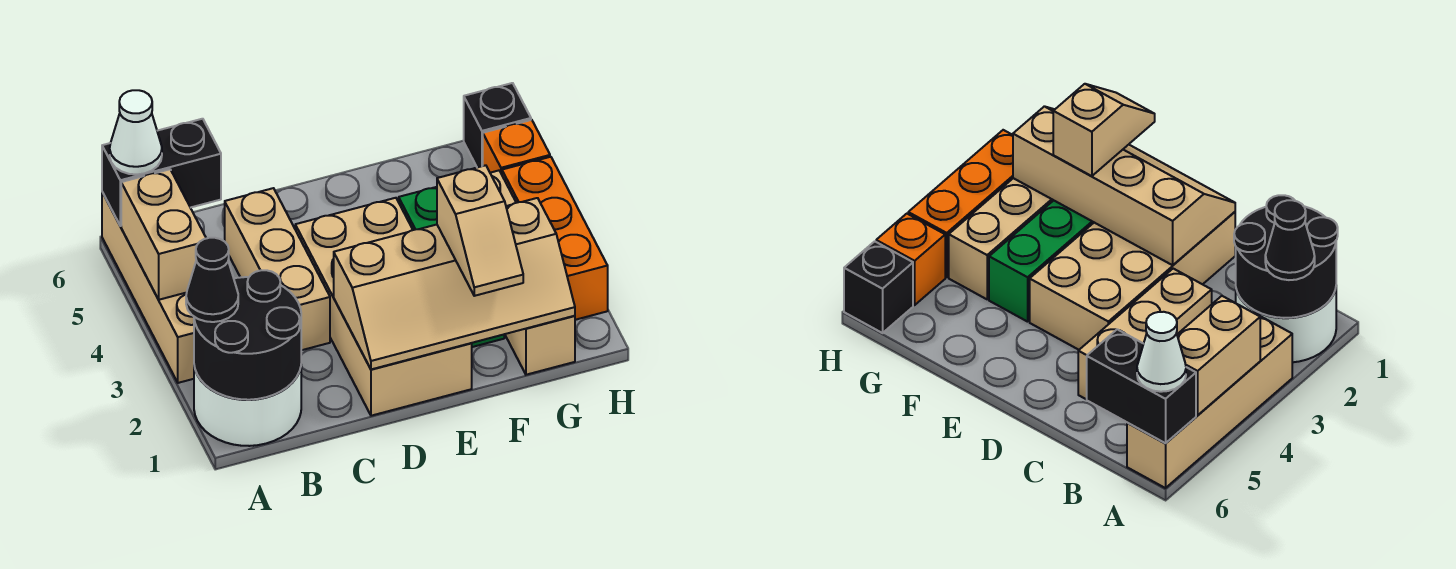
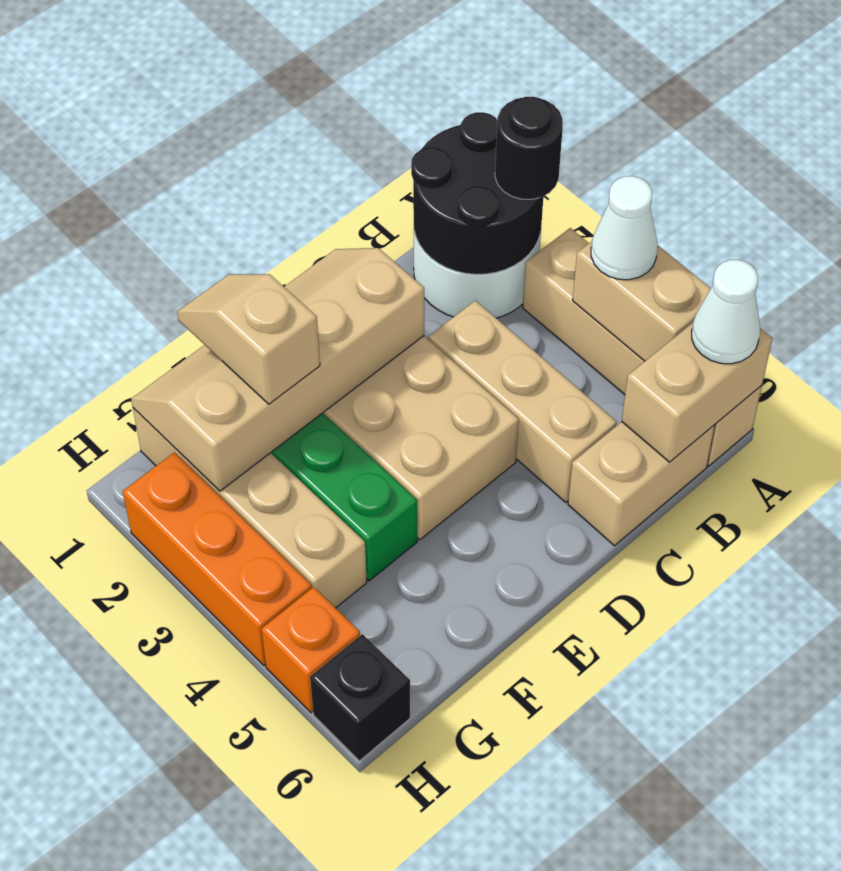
black cone A2 level 3 -> black round brick A2 level 3
none -> white cone A4 level 3
black brick A6:B6 level 2 -> tan brick A6:B6 level 2
none -> tan brick B6:C6 level 1

